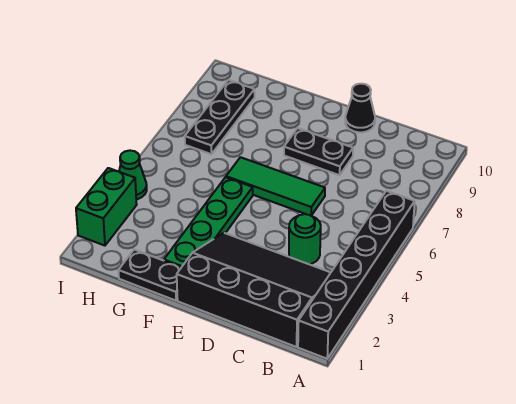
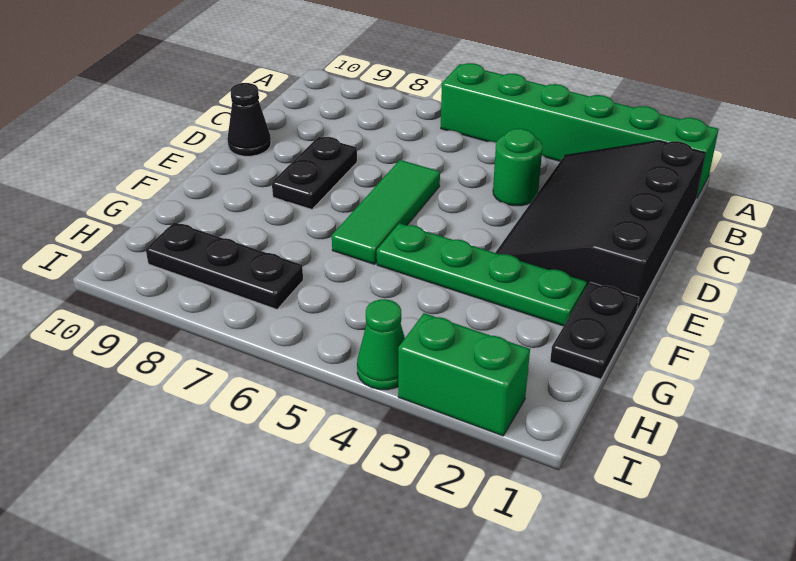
black brick A1:A6 level 1 -> green brick A1:A6 level 1

